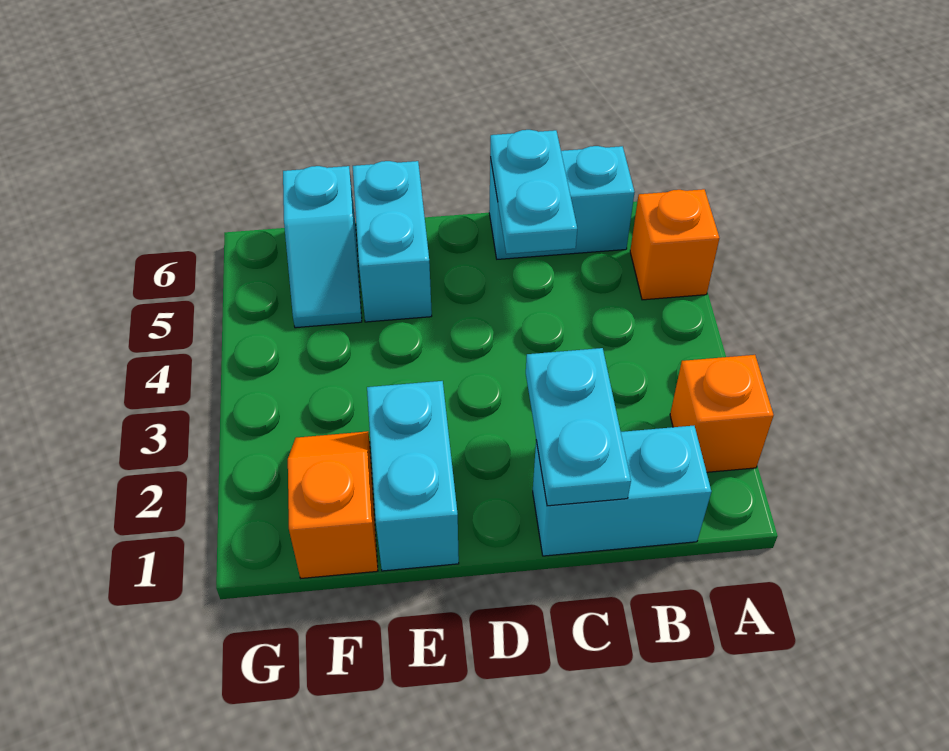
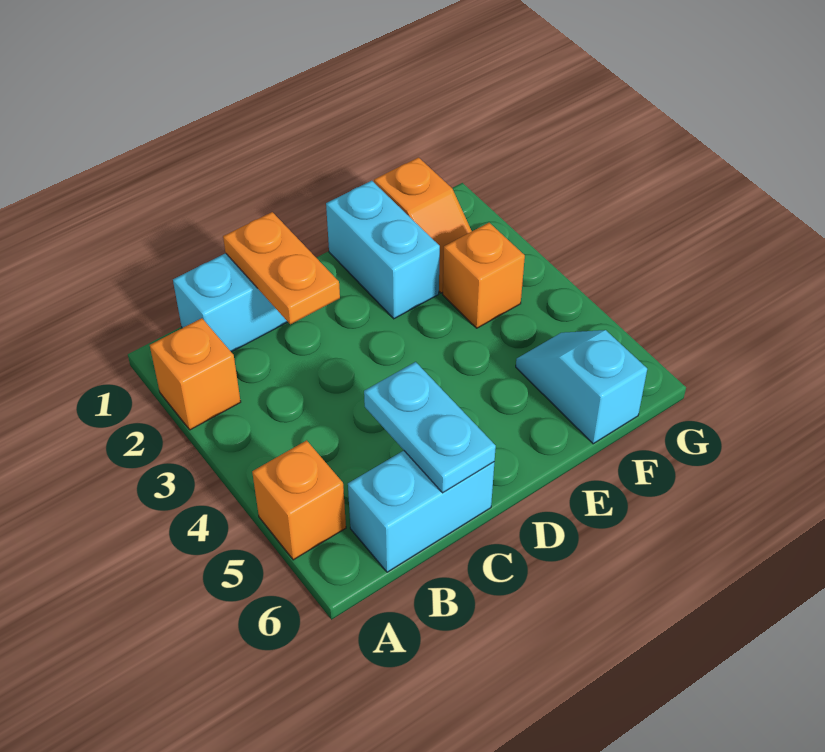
cyan plate C1:C2 level 2 -> orange plate C1:C2 level 2
cyan brick E5:E6 level 1 -> none
none -> orange brick F3 level 1

